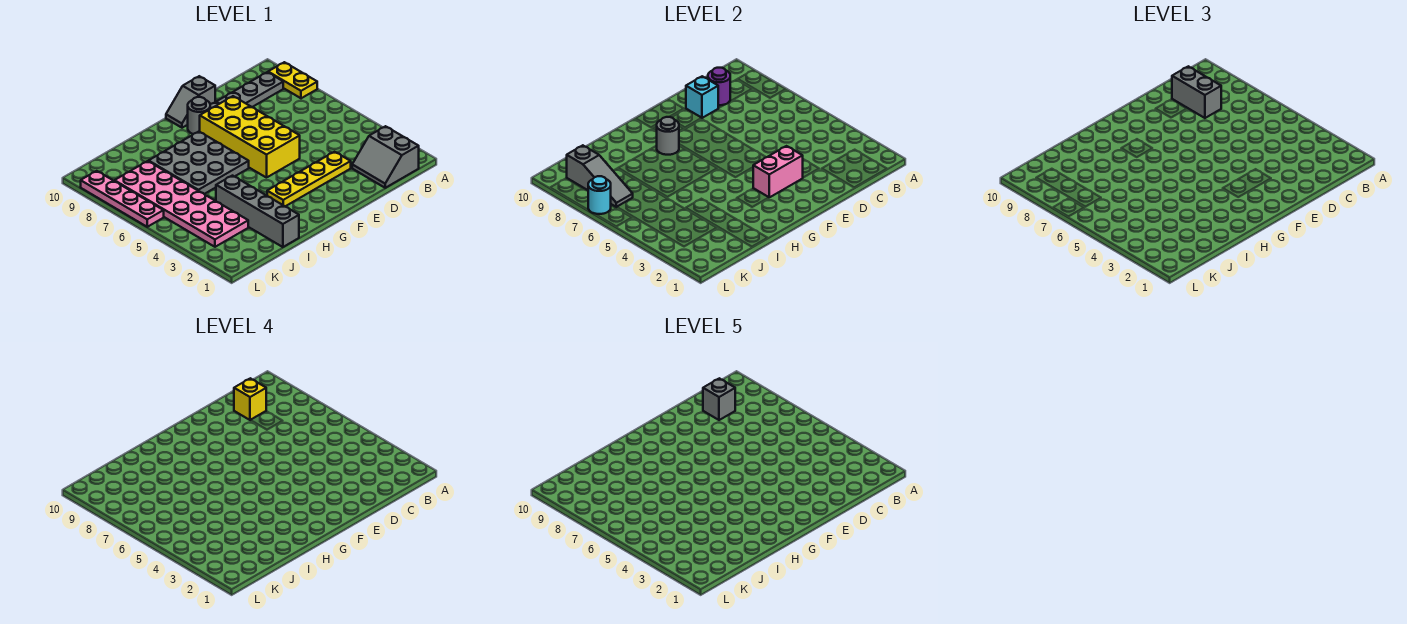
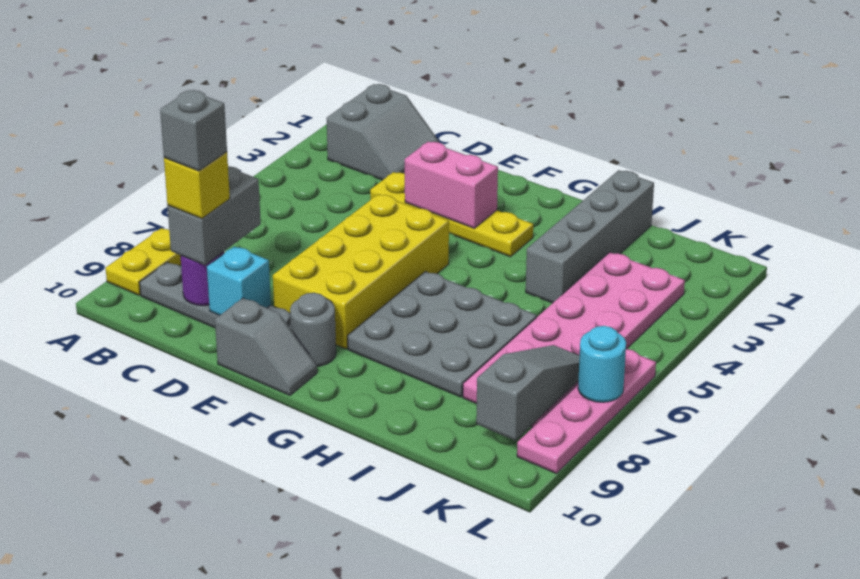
grey round brick G8 level 2 -> none

